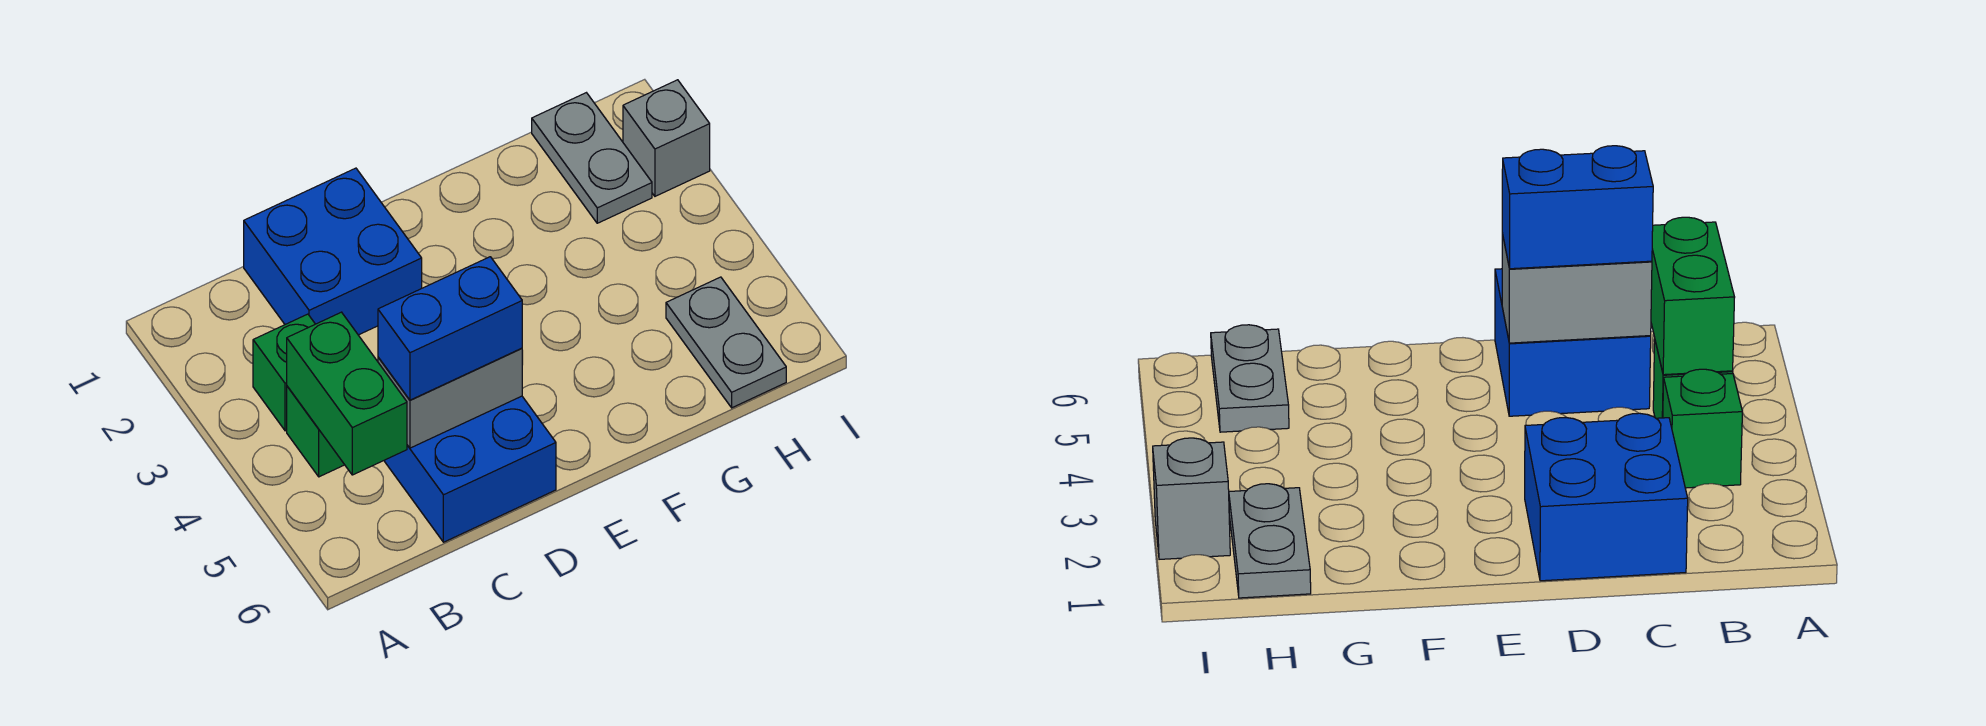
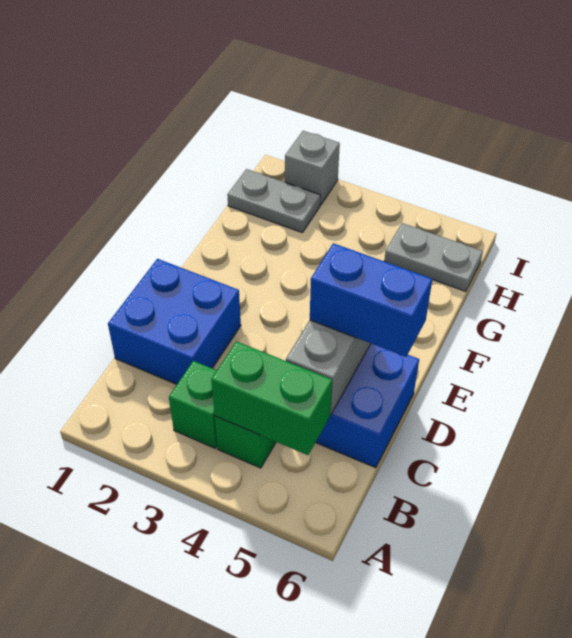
blue brick C5:D5 level 3 -> blue brick D5:D6 level 3

